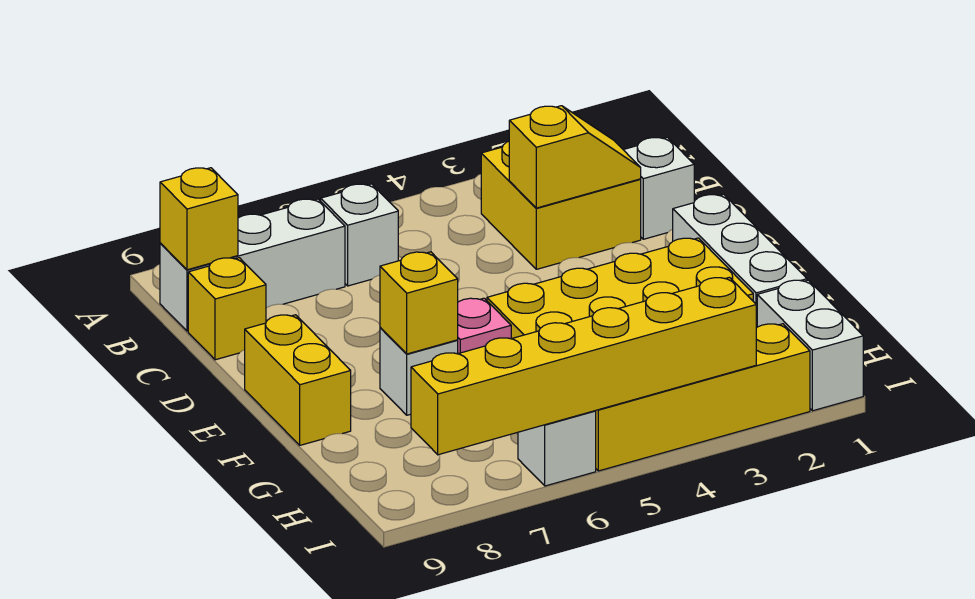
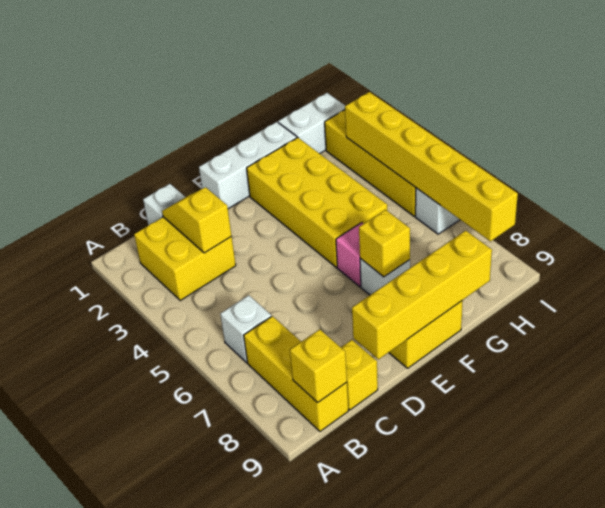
white brick B7:B9 level 1 -> yellow brick B7:B9 level 1
none -> yellow brick D9:G9 level 2

